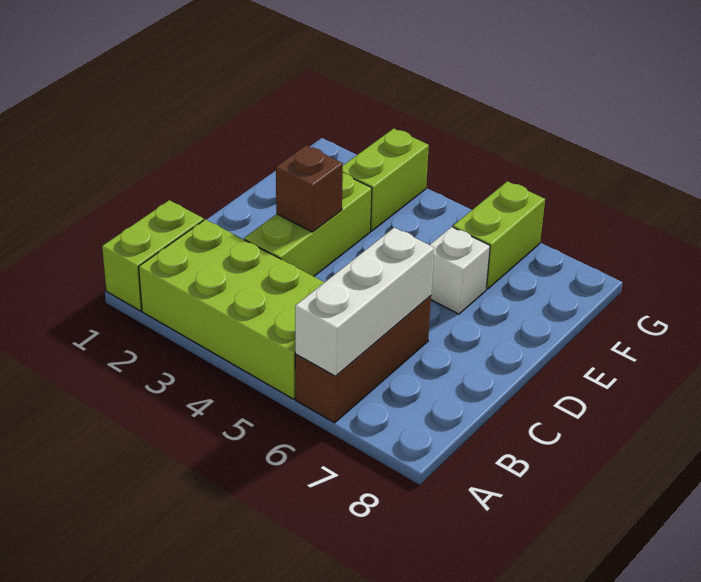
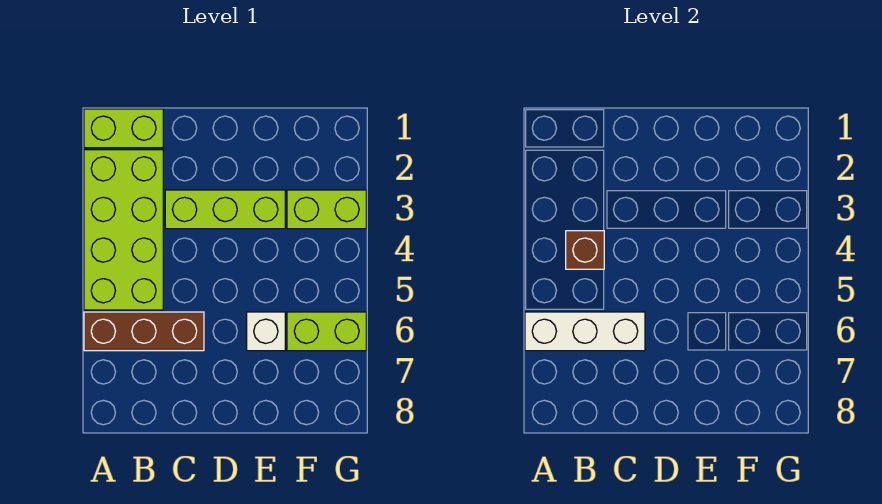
brown brick D3 level 2 -> brown brick B4 level 2

